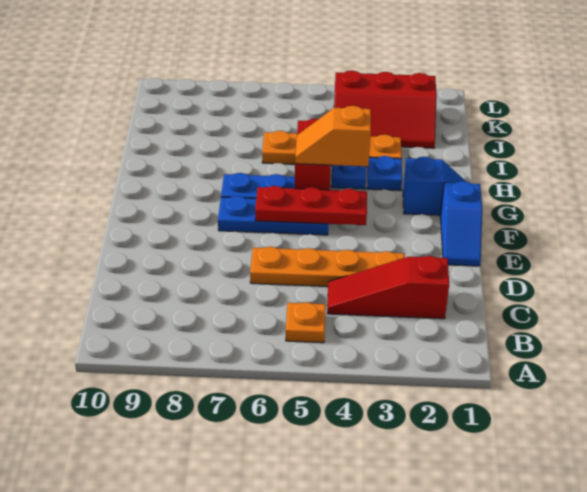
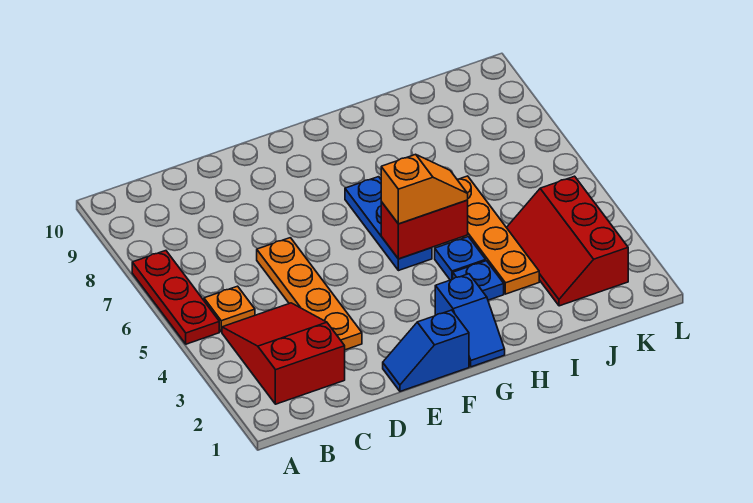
red slope C2:C4 level 1 top 2 -> red slope B2:C4 level 1 top 2
red plate F4:F6 level 2 -> red plate A5:A7 level 1
blue plate F5:F7 level 1 -> none
orange slope G4:G5 level 3 top 4 -> orange slope G5:H5 level 3 top G

